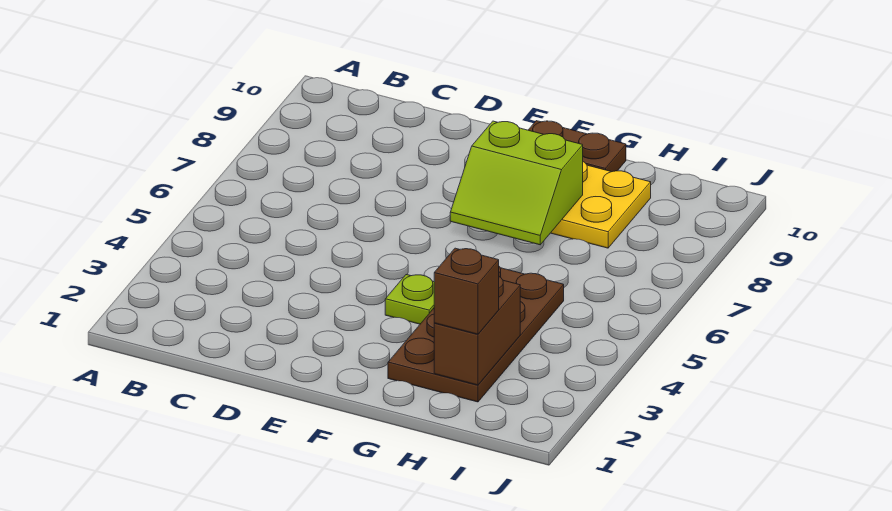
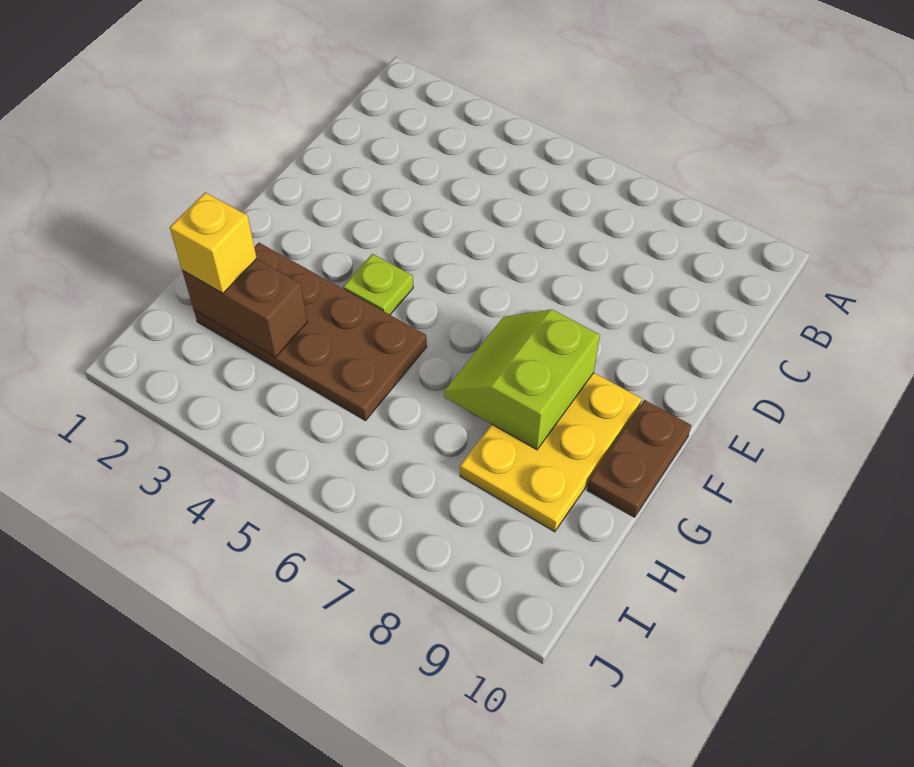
brown brick H2 level 3 -> yellow brick H2 level 3

